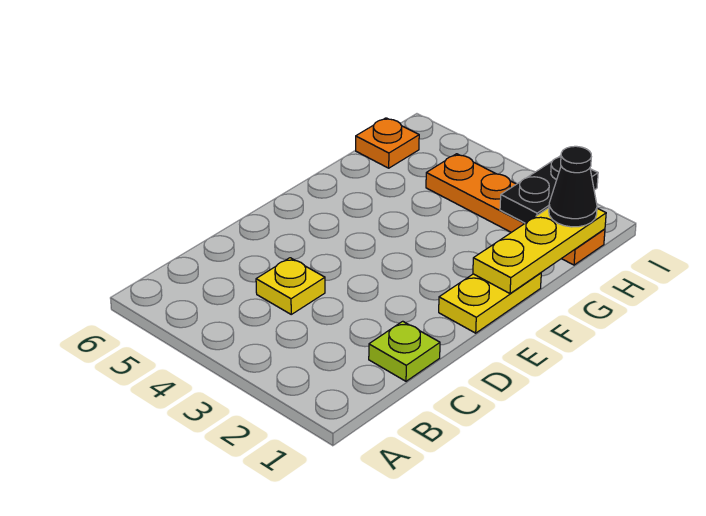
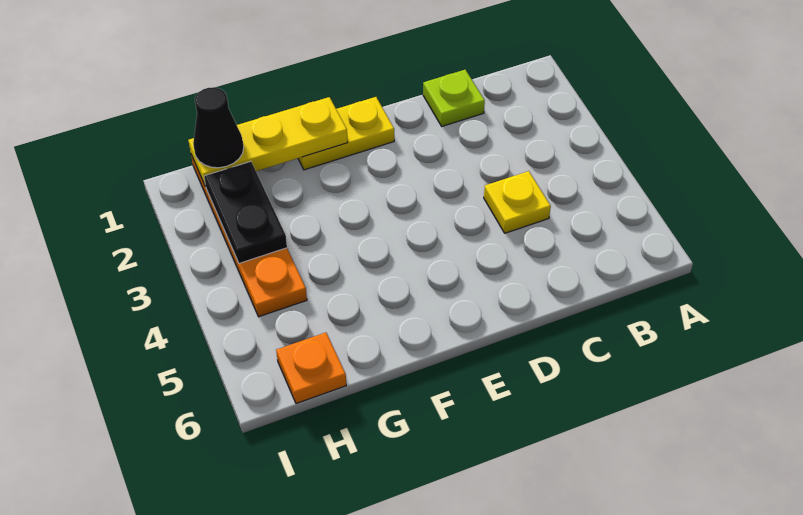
black plate H2:I2 level 2 -> black plate H2:H3 level 2

